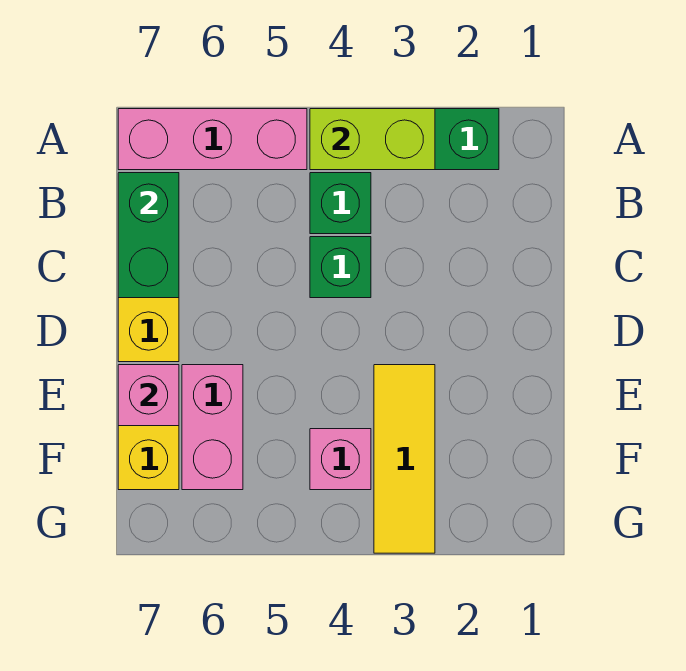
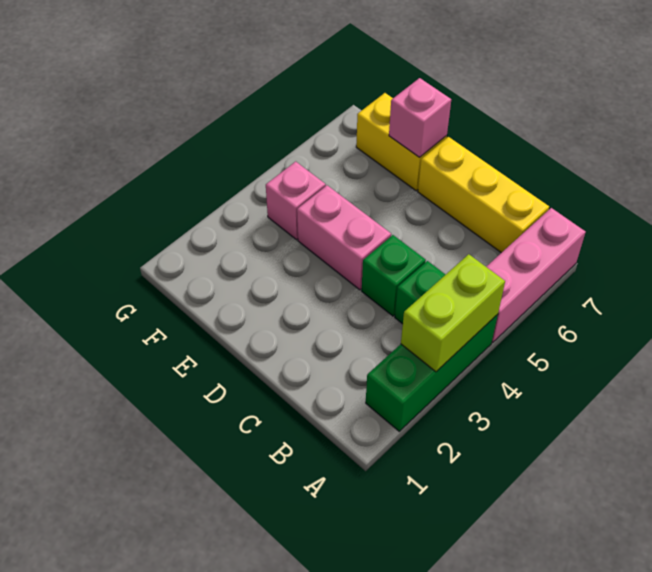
green brick B7:C7 level 2 -> none
yellow tile E3:G3 level 1 -> none
pink brick E6:F6 level 1 -> pink brick D4:E4 level 1

